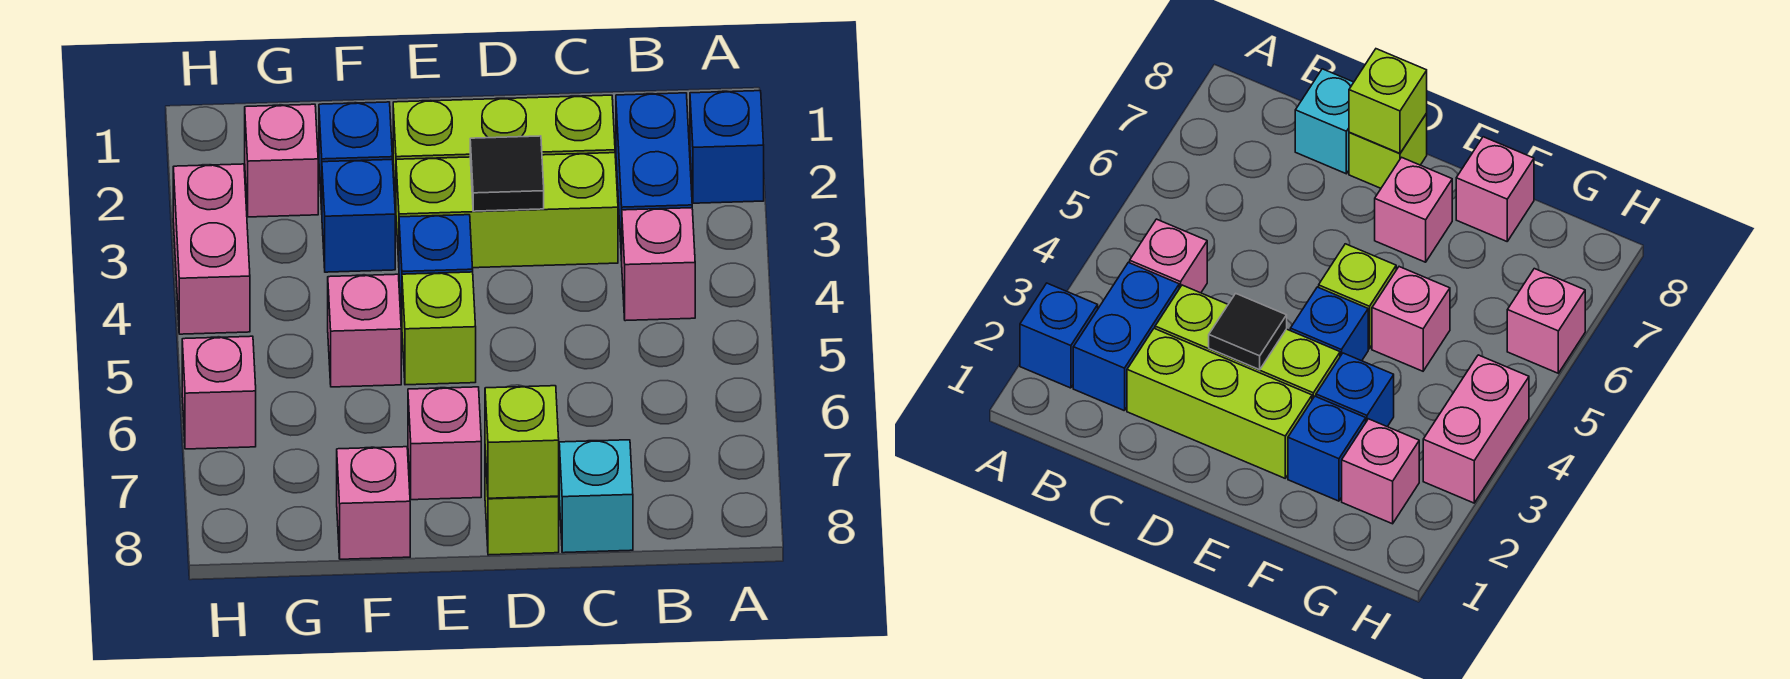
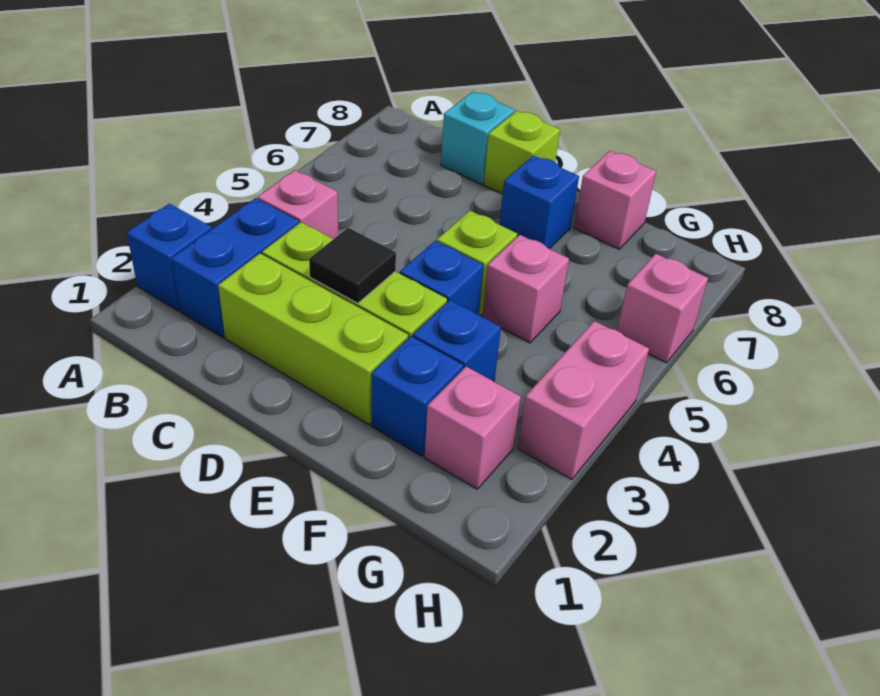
lime brick D8 level 2 -> none
pink brick E7 level 1 -> blue brick E7 level 1

